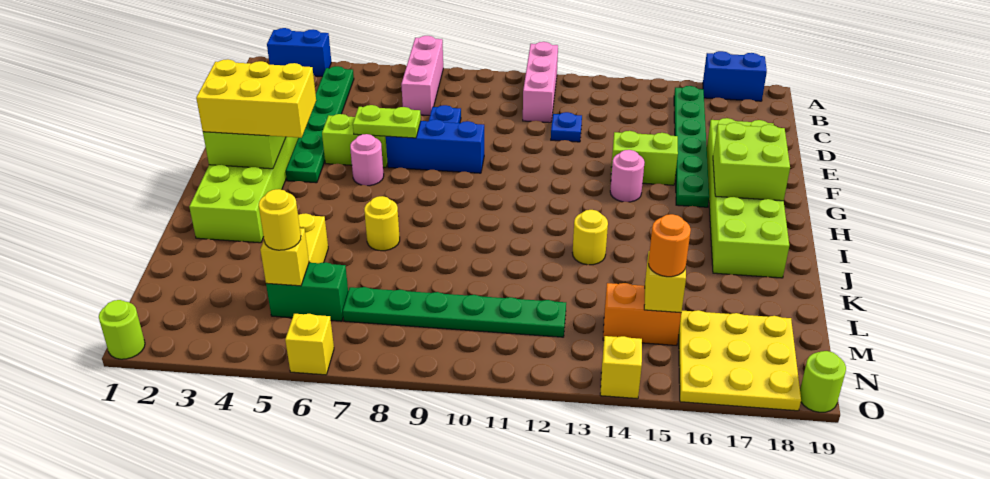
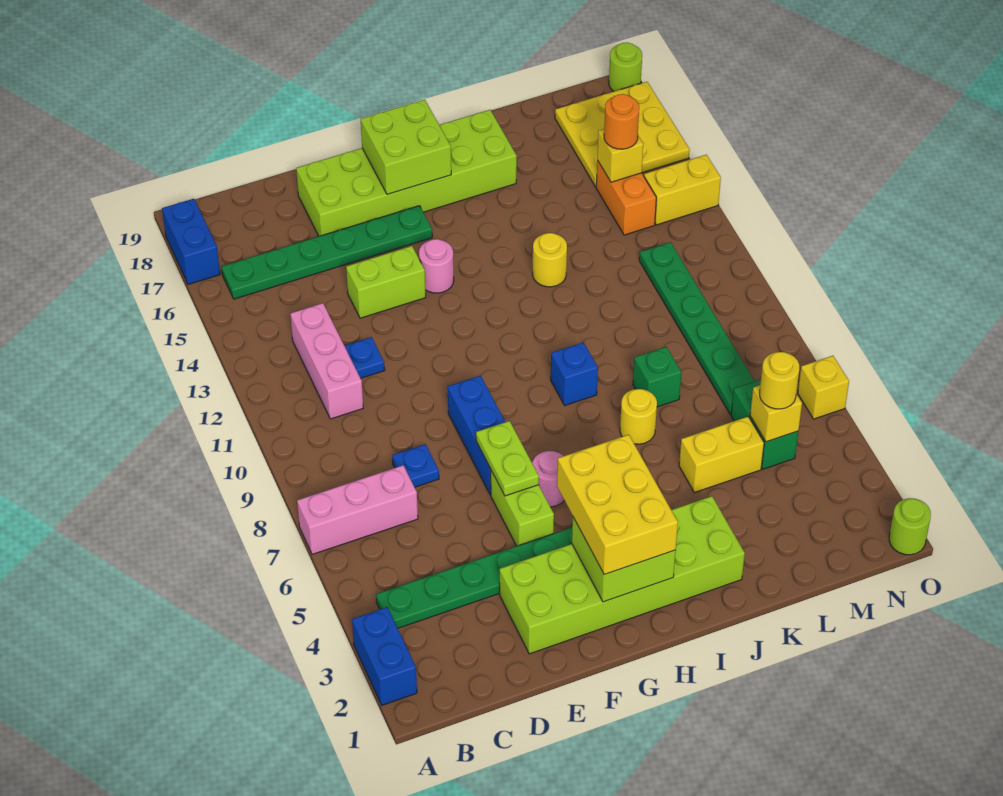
pink brick A11:C11 level 1 -> pink brick C11:C13 level 1
lime brick F14:F15 level 1 -> lime brick E14:F14 level 1
none -> blue brick I9 level 1
none -> green brick K8 level 1
yellow brick O14 level 1 -> yellow brick N14:O14 level 1

